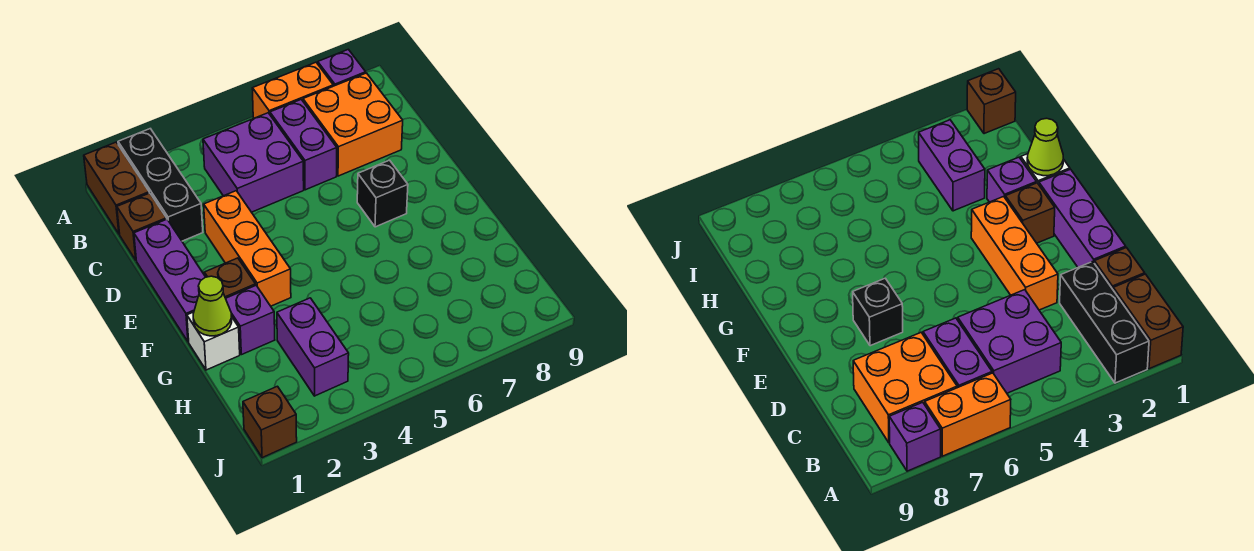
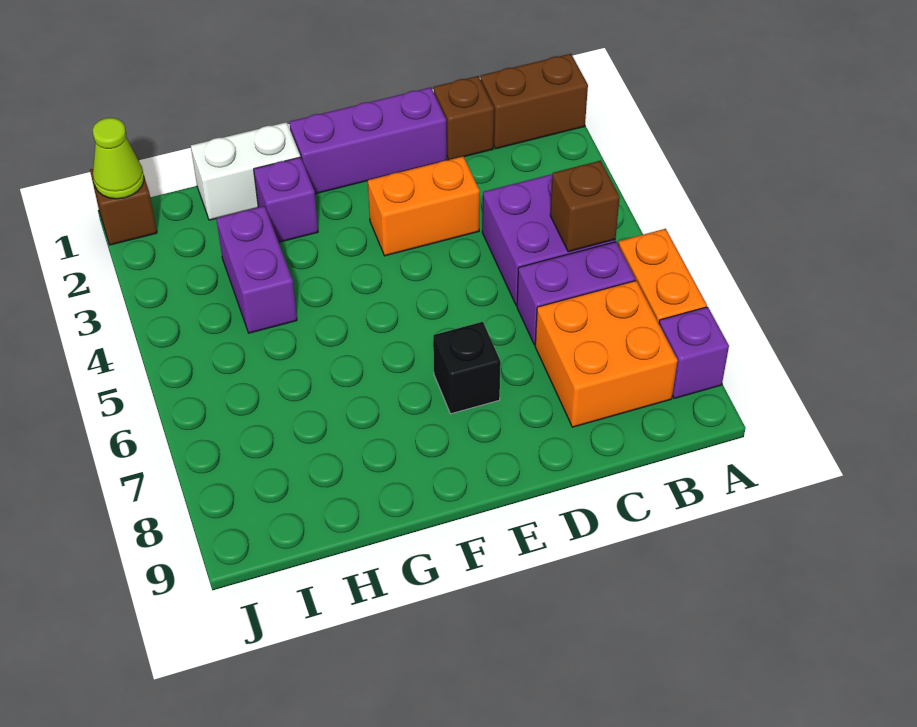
black brick A2:C2 level 1 -> none
orange brick D3:F3 level 1 -> orange brick D3:E3 level 1
brown brick F2 level 1 -> brown brick B5 level 2
white brick G1 level 1 -> white brick G1:H1 level 1
lime cone G1 level 2 -> lime cone J1 level 2
purple brick H3:I3 level 1 -> purple brick H3:H4 level 1

